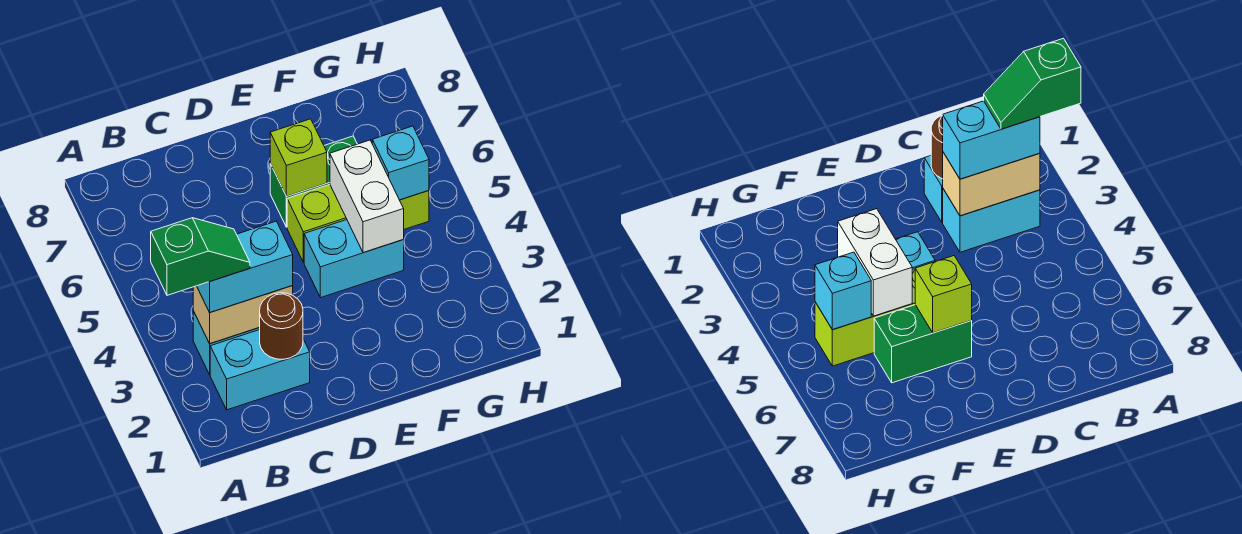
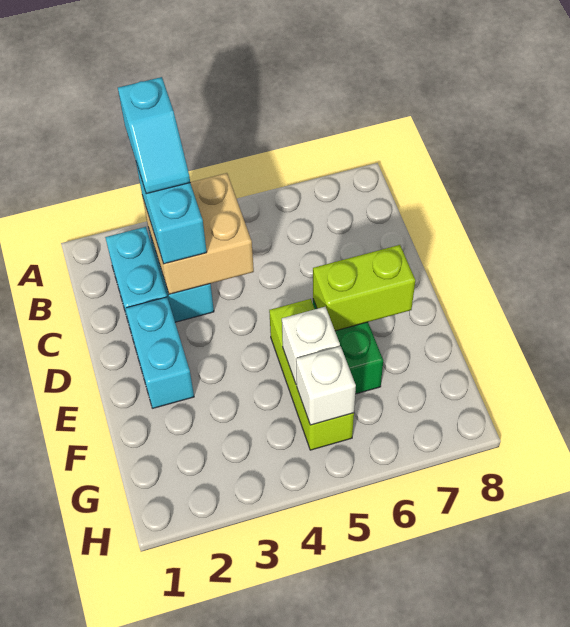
green slope A3:B3 level 4 top A -> cyan slope A3:B3 level 4 top A
tan brick B3:C3 level 2 -> tan brick B3:C4 level 2
brown round brick C2 level 2 -> none
cyan brick E4:F4 level 1 -> cyan brick D2:E2 level 1
lime brick E6 level 2 -> lime brick E6:E7 level 2
white brick F4:F5 level 2 -> white brick F5 level 2
cyan brick G5 level 2 -> white brick G5 level 2

